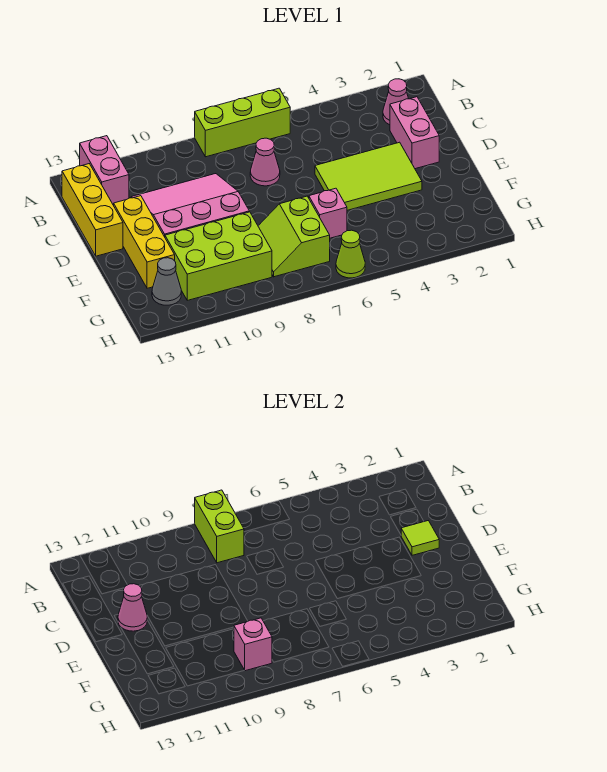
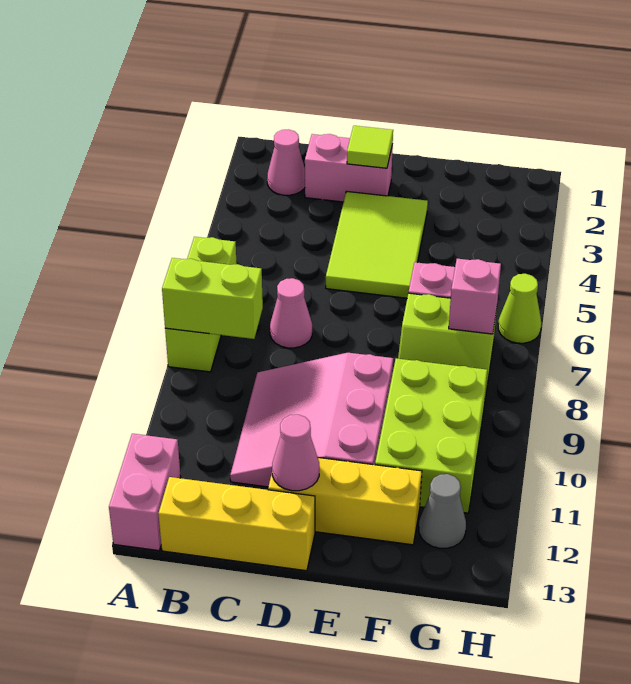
pink brick A12:B12 level 1 -> pink brick A12:A13 level 1
pink brick G9 level 2 -> pink brick G7 level 2

